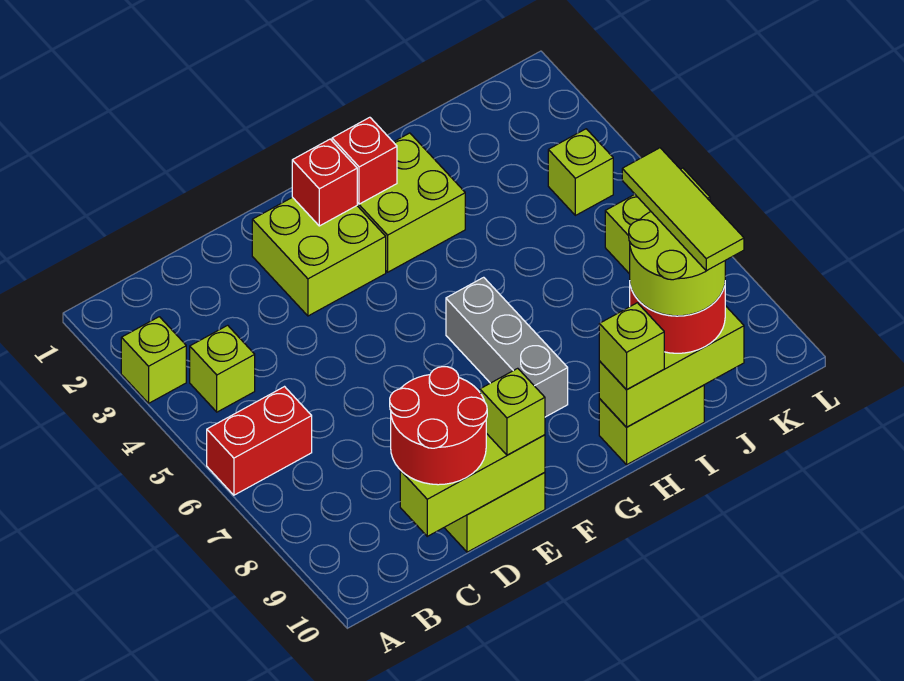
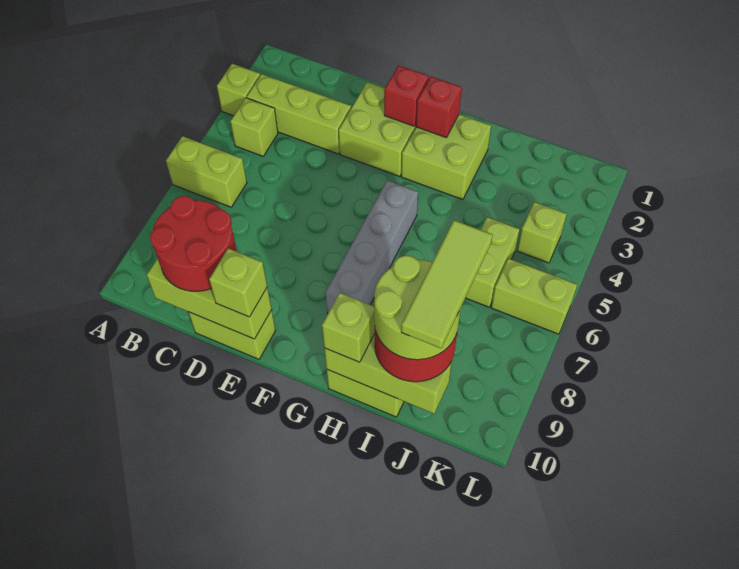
red brick A6:B6 level 1 -> lime brick A6:B6 level 1
none -> lime brick B3:D3 level 1
grey brick G6:G8 level 1 -> grey brick G5:G8 level 1
none -> lime brick J5:J6 level 1

